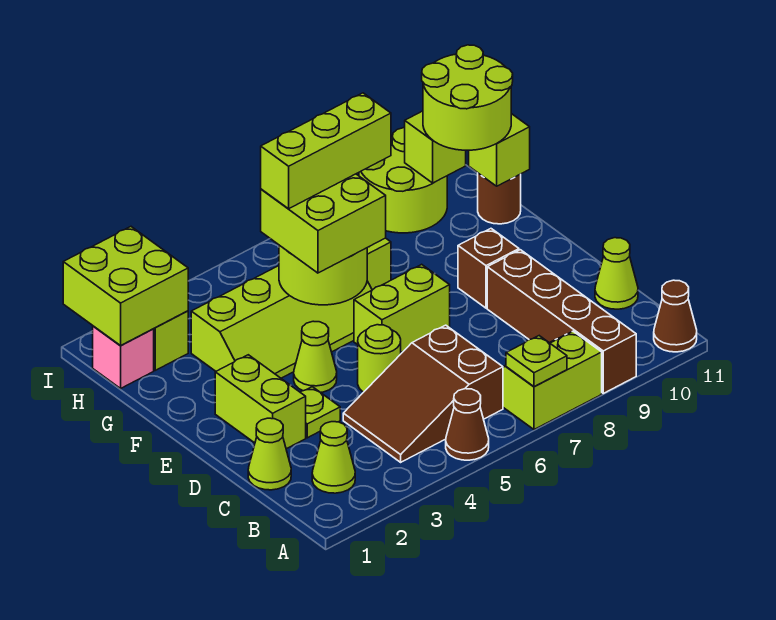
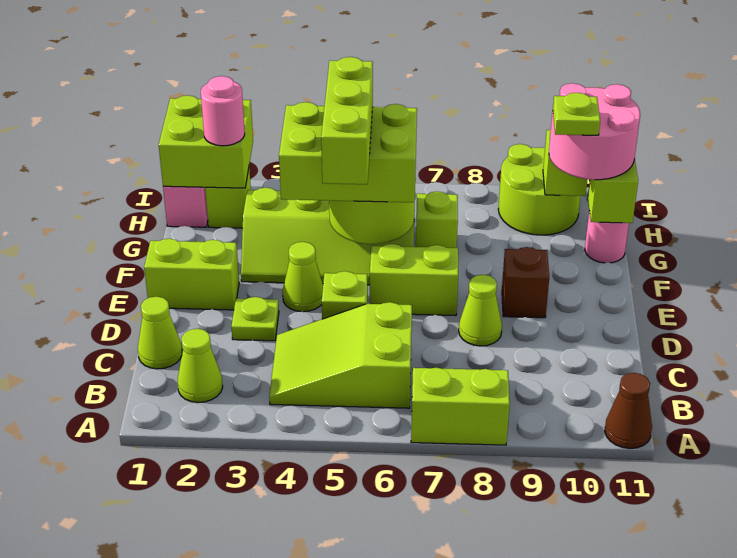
brown cone A5 level 1 -> none
lime plate A7 level 2 -> lime plate G10 level 4
brown brick A9:D9 level 1 -> none
brown slope B4:C6 level 1 top 6 -> lime slope B4:C6 level 1 top 6
lime cone C11 level 1 -> lime cone D8 level 1
lime brick D2:E2 level 1 -> lime brick E1:E2 level 1
lime round brick D5 level 1 -> lime brick D5 level 1
lime brick F5:G6 level 3 -> lime brick F4:G6 level 3
lime brick G5:G7 level 4 -> lime brick E5:G5 level 4
lime round brick G10:H11 level 3 -> pink round brick G10:H11 level 3
brown round brick G11 level 1 -> pink round brick G11 level 1
none -> pink round brick H2 level 3

